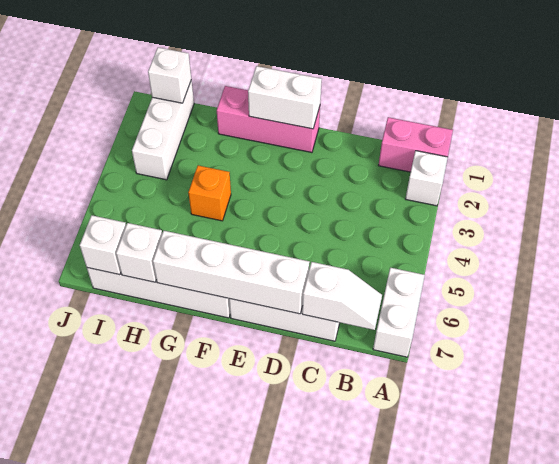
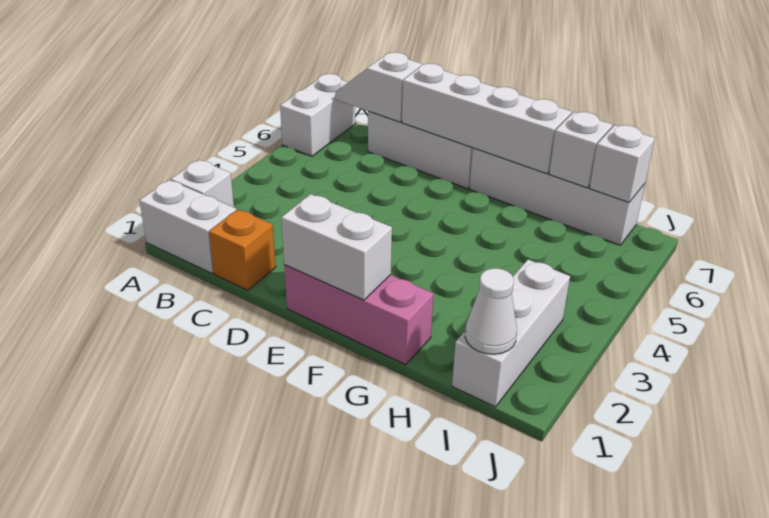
pink brick A1:B1 level 1 -> white brick A1:B1 level 1
orange brick G4 level 1 -> orange brick C1 level 1
white brick I1 level 2 -> white cone I1 level 2

